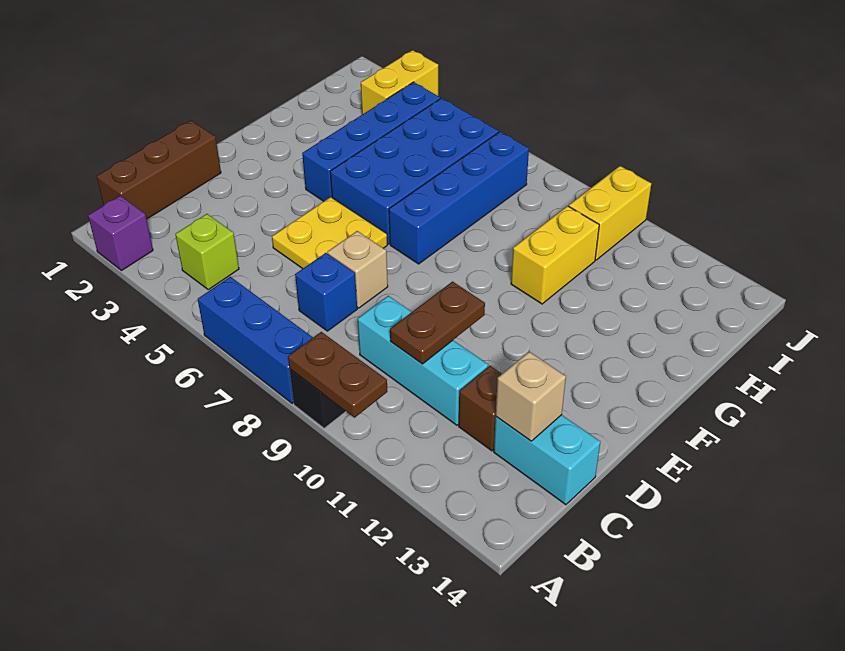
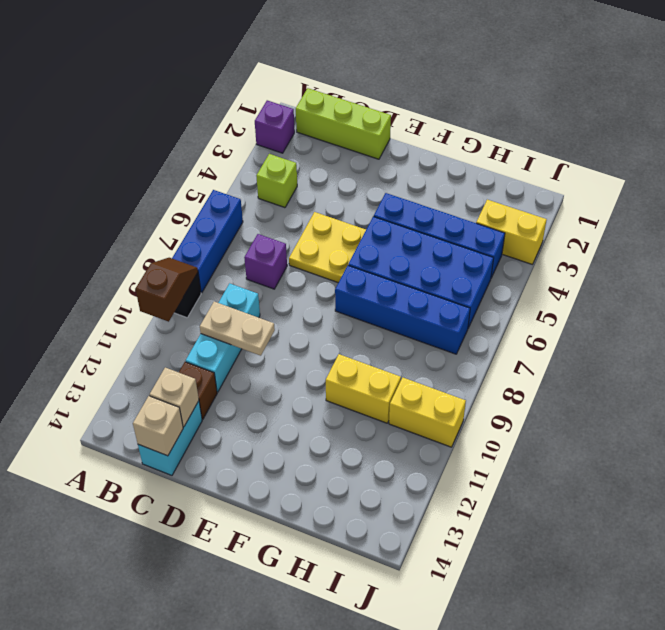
brown plate A9:A10 level 2 -> brown slope A9:A10 level 2 top 10
brown brick B1:D1 level 1 -> lime brick B1:D1 level 1
blue brick C7 level 1 -> purple brick C7 level 1
brown plate C10:D10 level 2 -> tan plate C10:D10 level 2
tan brick D7 level 1 -> tan brick C14 level 2

